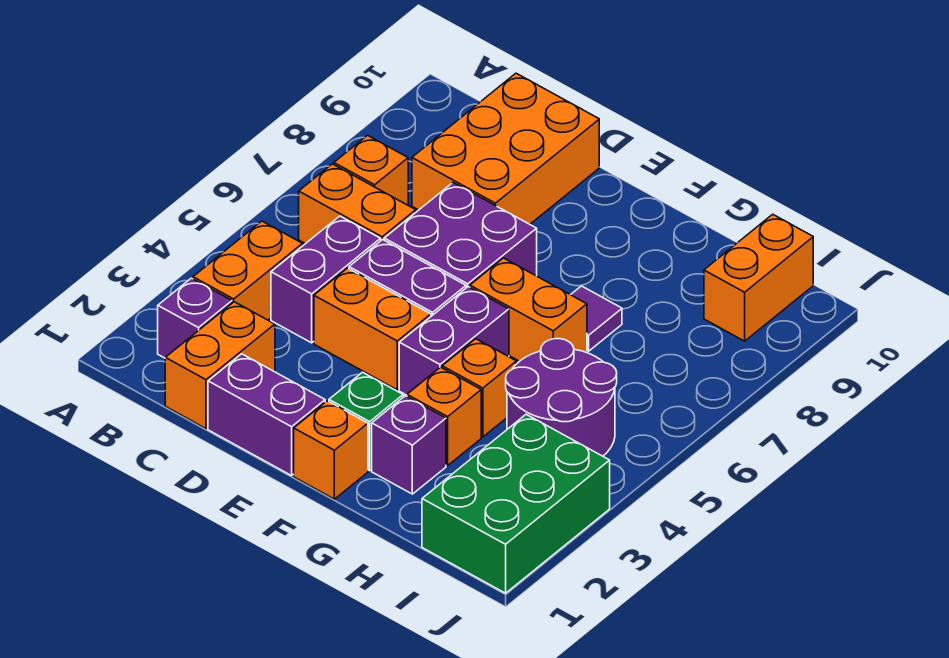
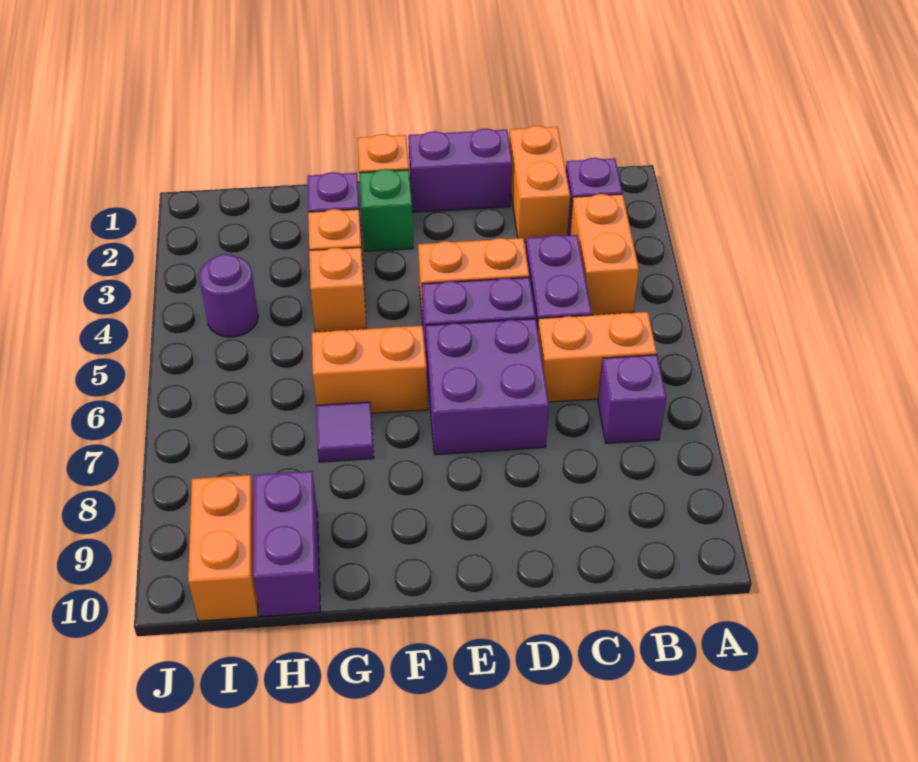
orange brick B7 level 1 -> purple brick B7 level 1
orange brick C8:D10 level 1 -> none
purple brick F4:F5 level 1 -> purple brick H9:H10 level 1
purple round brick H4:I5 level 1 -> purple round brick I4 level 1
green brick I1:J3 level 1 -> none

